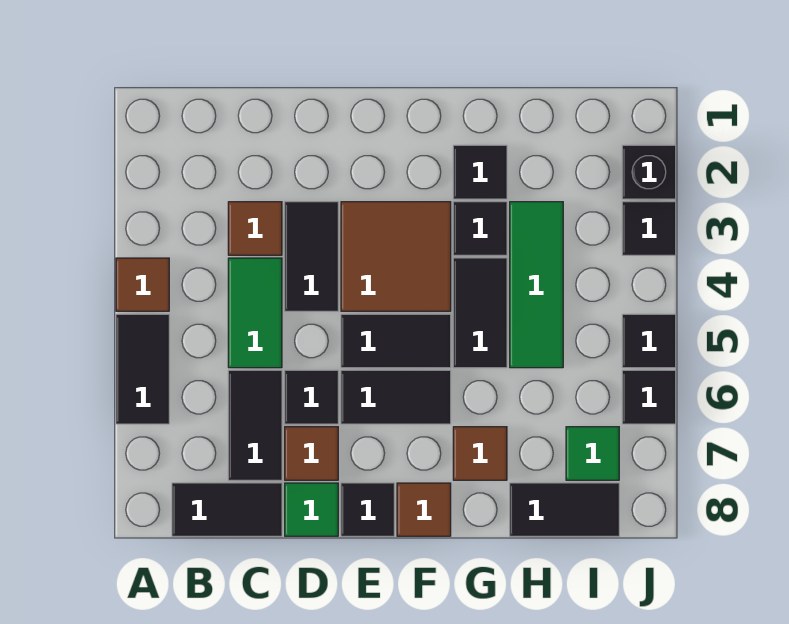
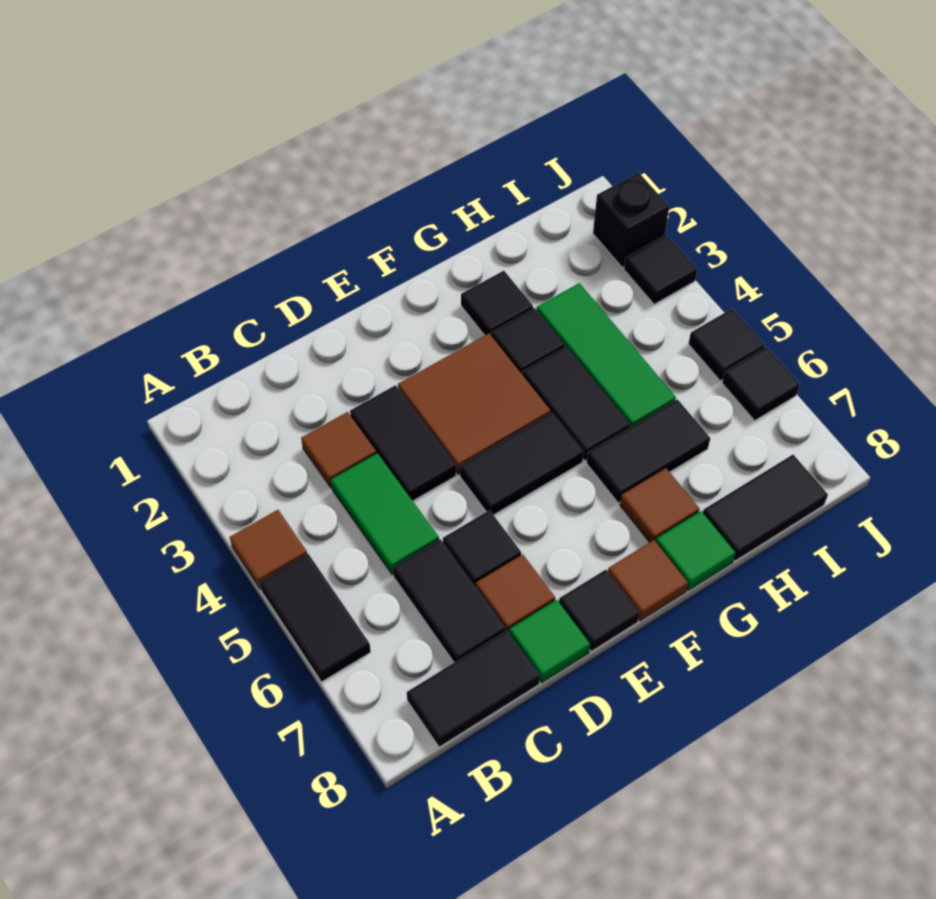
black tile E6:F6 level 1 -> black tile G6:H6 level 1
green tile I7 level 1 -> green tile G8 level 1

